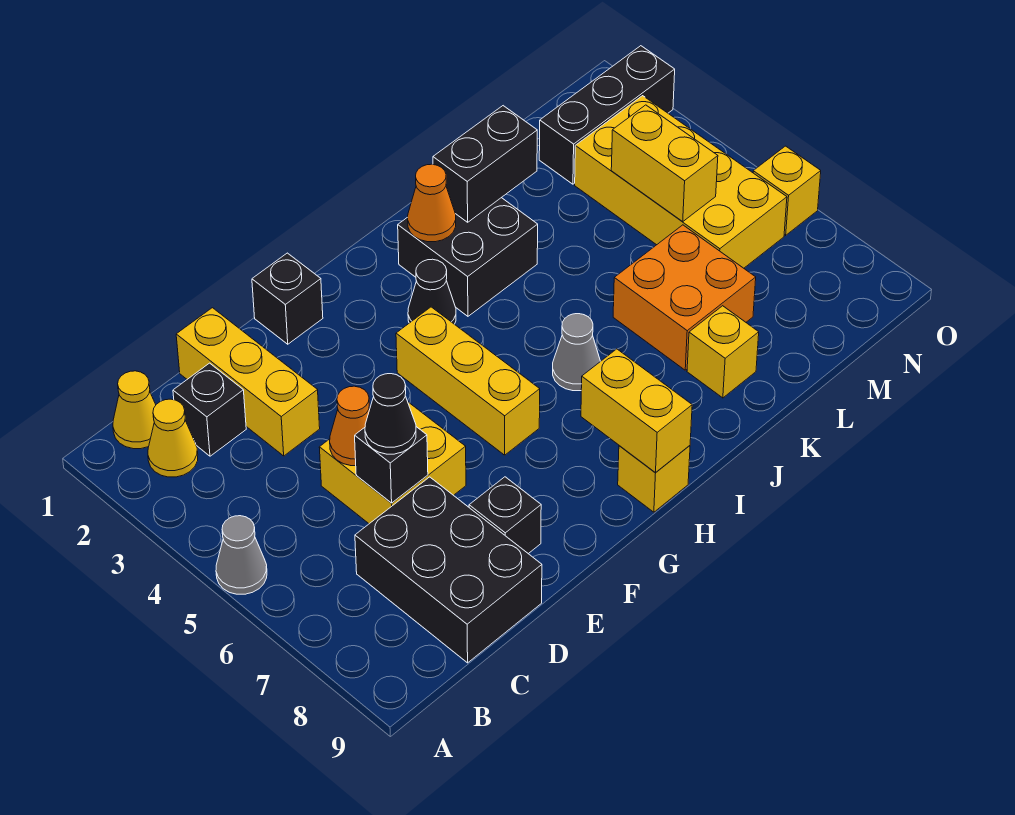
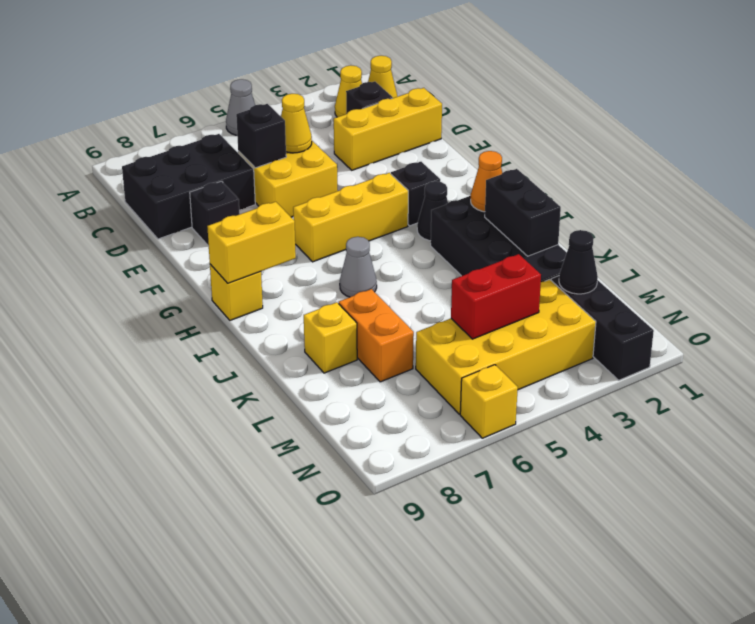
orange cone D5 level 2 -> yellow cone D5 level 2
black cone D6 level 3 -> black cone M2 level 2
black brick F1 level 1 -> black brick G3 level 1
black brick I2:J3 level 1 -> black brick I2:L3 level 1
orange brick K6:L7 level 1 -> orange brick K7:L7 level 1
yellow brick M4:M5 level 2 -> red brick M4:M5 level 2

